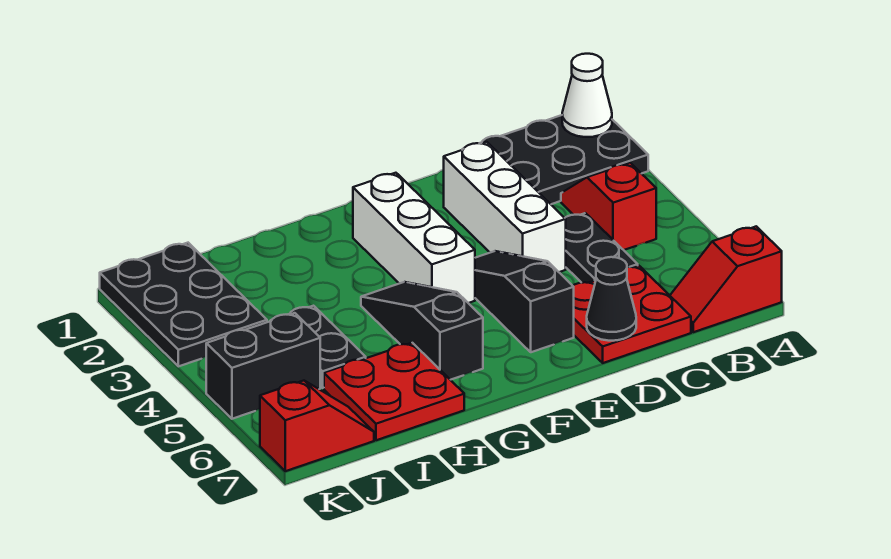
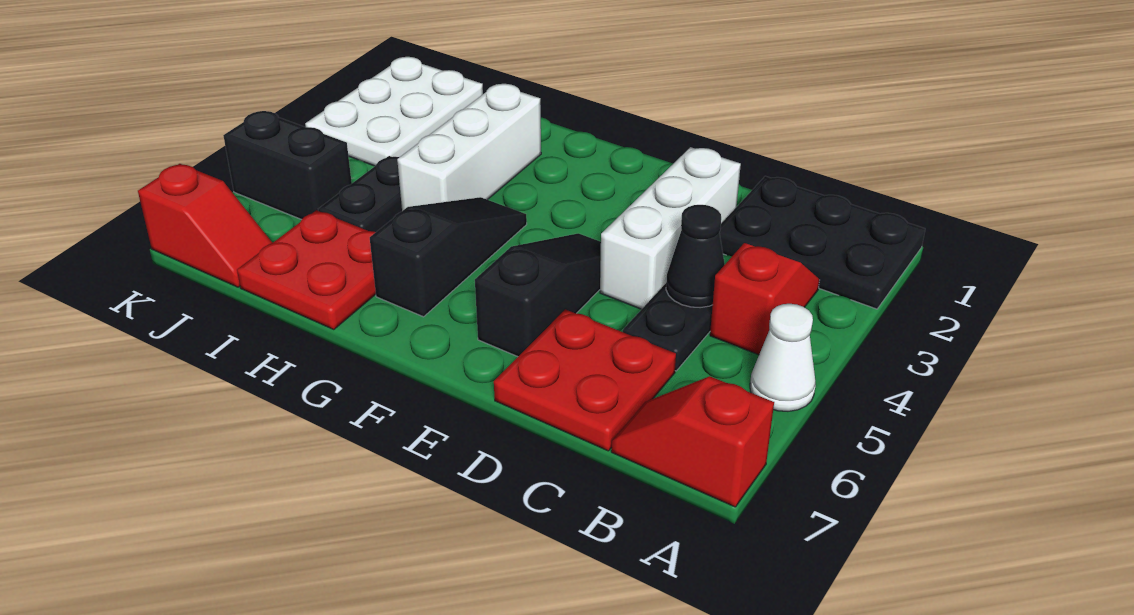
white cone A1 level 2 -> white cone A5 level 1
black cone D7 level 2 -> black cone C4 level 2
white brick F2:F4 level 1 -> white brick H2:H4 level 1
black plate J1:K3 level 1 -> white plate J1:K3 level 1

